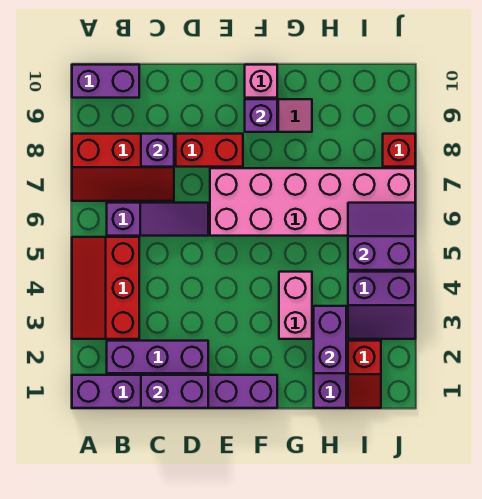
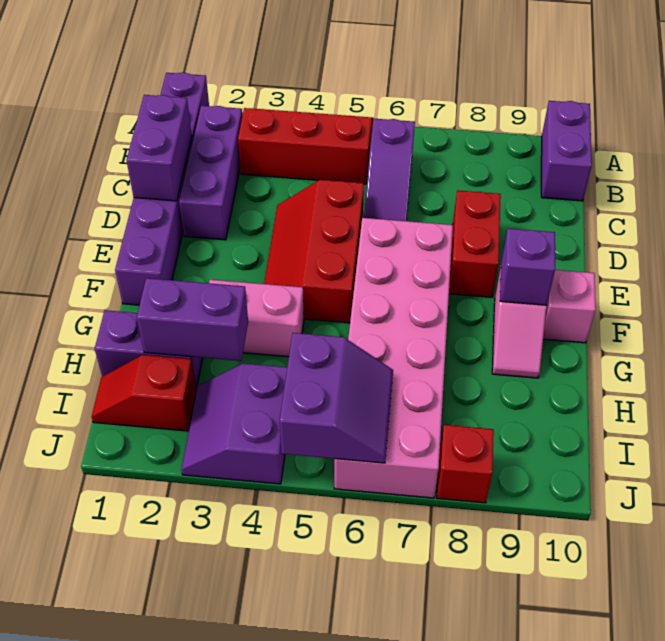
red slope A7:C8 level 1 top 8 -> red slope D4:F5 level 1 top 5
purple brick C8 level 2 -> none

